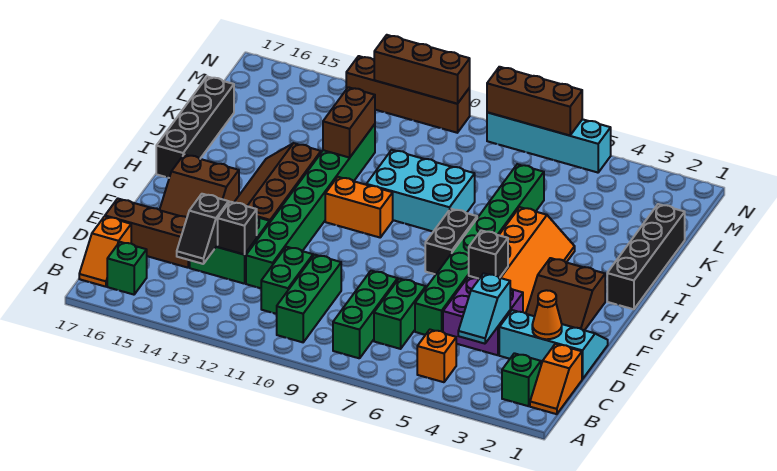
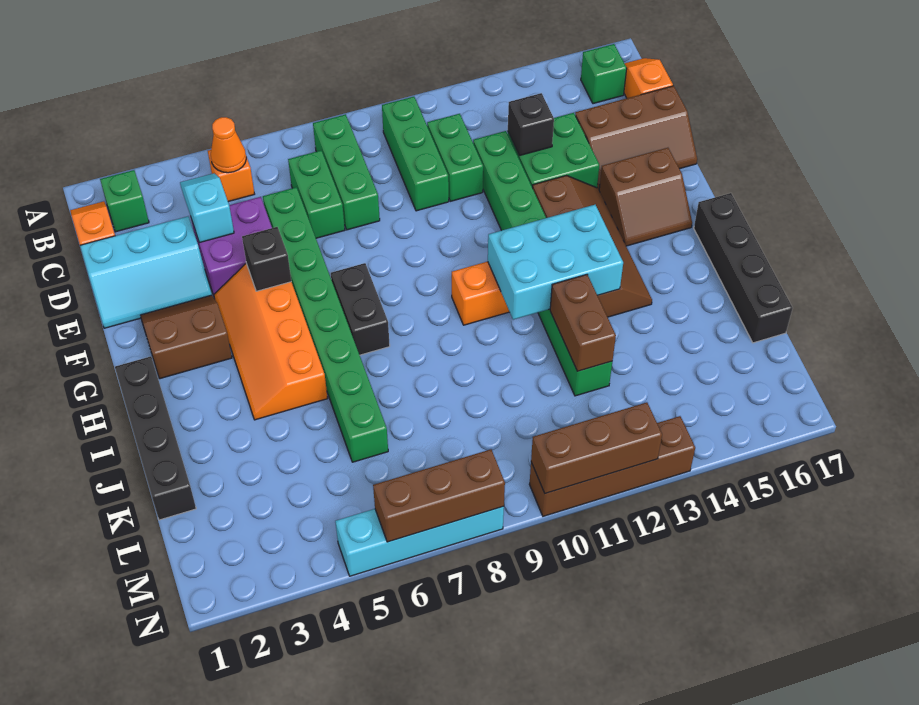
black slope C14:D14 level 2 top D -> none
orange cone D2 level 2 -> orange cone B5 level 2
brown slope F15:G16 level 1 top G -> brown slope F15:G16 level 1 top F
cyan brick I8:J10 level 1 -> cyan brick H11:I13 level 2

